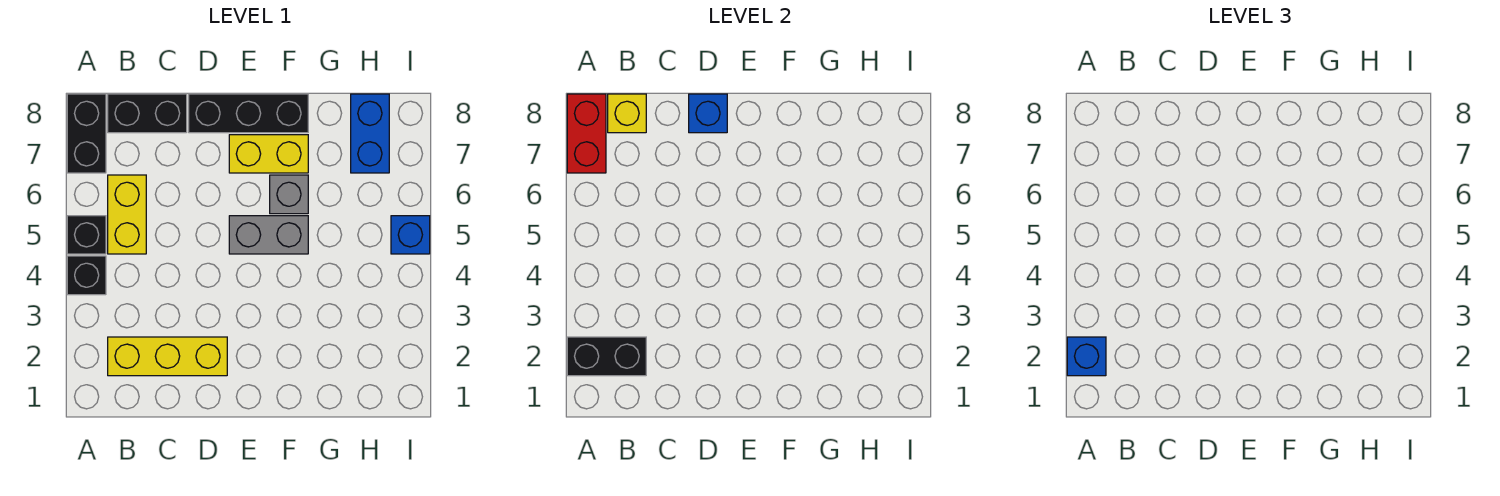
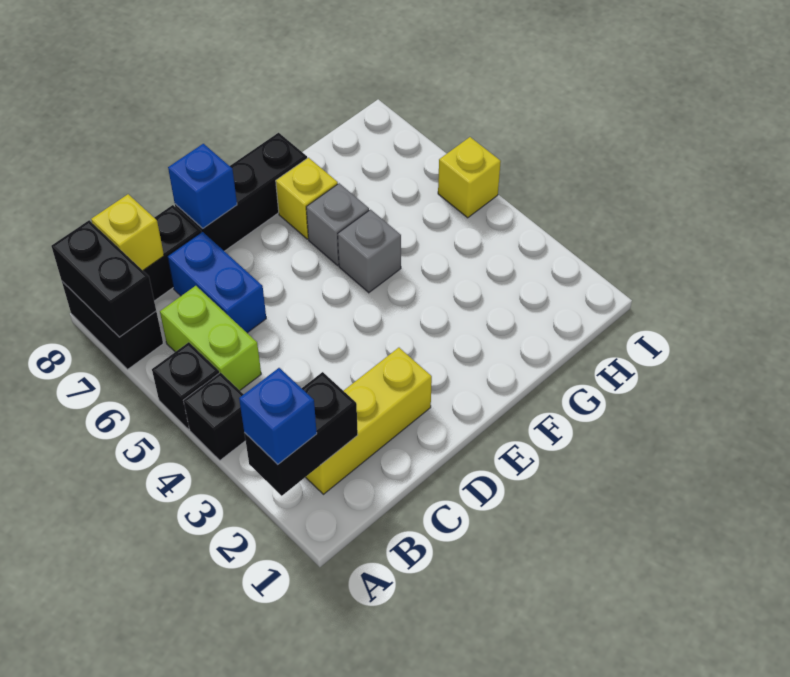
red brick A7:A8 level 2 -> black brick A7:A8 level 2
yellow brick B5:B6 level 1 -> lime brick B5:B6 level 1
grey brick E5:F5 level 1 -> grey brick F5 level 1
yellow brick E7:F7 level 1 -> yellow brick F7 level 1
blue brick H7:H8 level 1 -> blue brick C6:C7 level 1
blue brick I5 level 1 -> yellow brick I5 level 1

